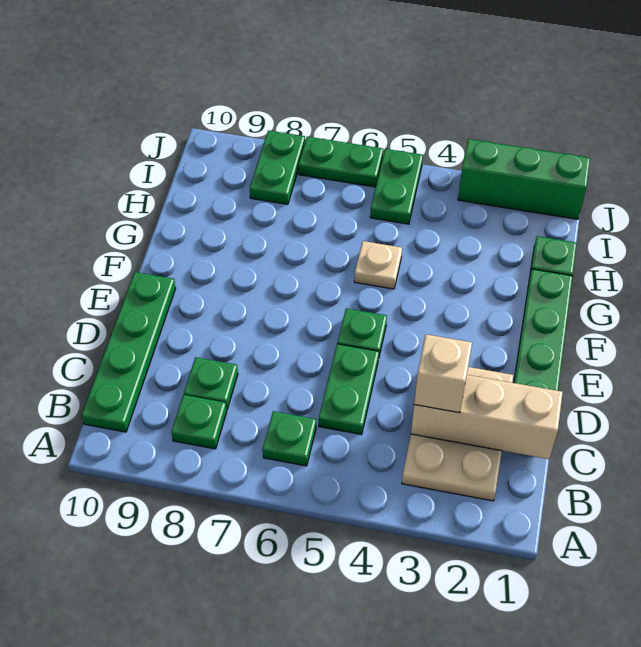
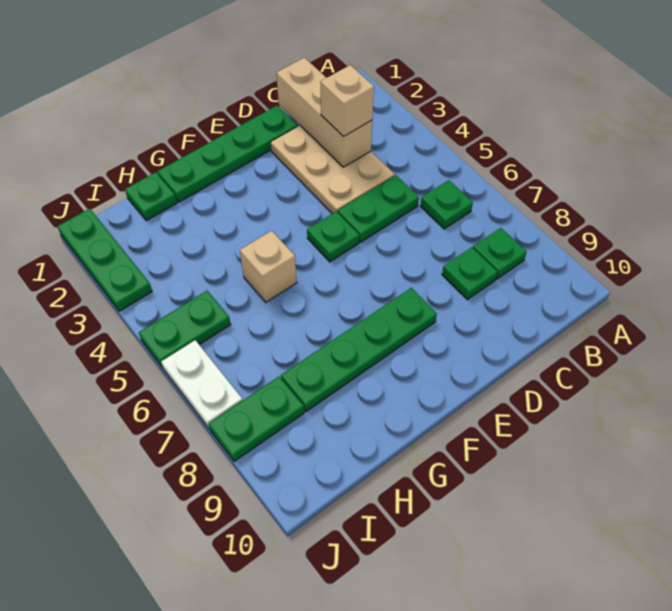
tan plate B2:D3 level 1 -> tan plate C2:D4 level 1
green plate B10:E10 level 1 -> green plate E8:H8 level 1
tan plate G5 level 1 -> tan brick G5 level 1
green brick J1:J3 level 1 -> green plate J1:J3 level 1
green plate J6:J7 level 1 -> white plate J6:J7 level 1

